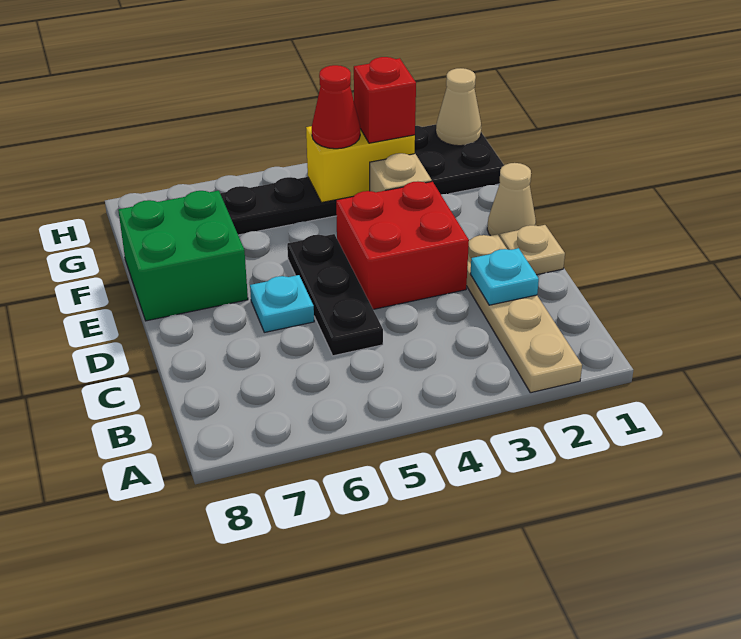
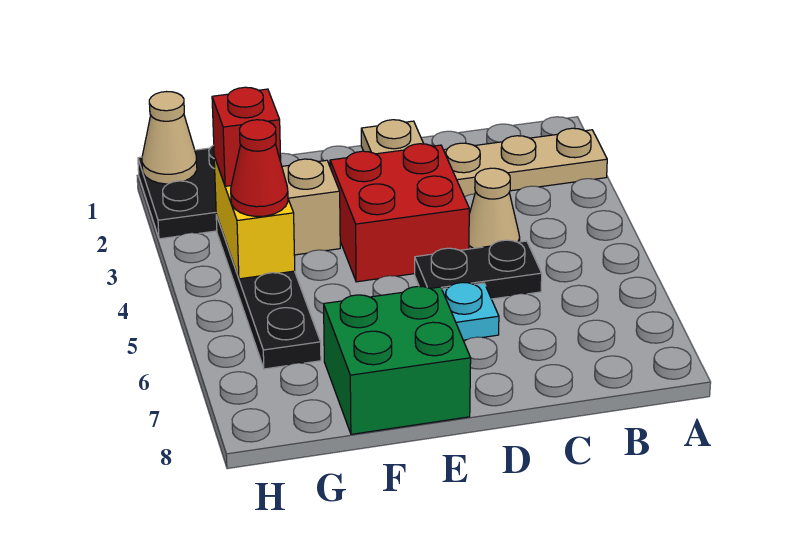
cyan plate C2 level 2 -> none
black plate C5:E5 level 1 -> black plate C5:D5 level 1
tan cone E1 level 1 -> tan cone C4 level 1

